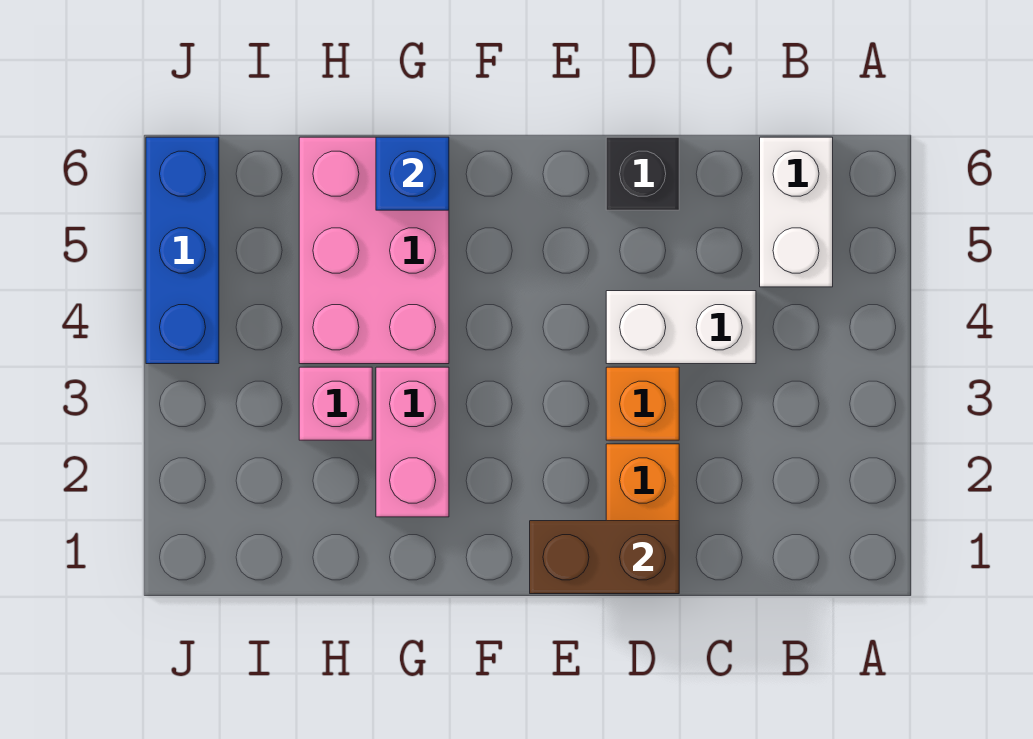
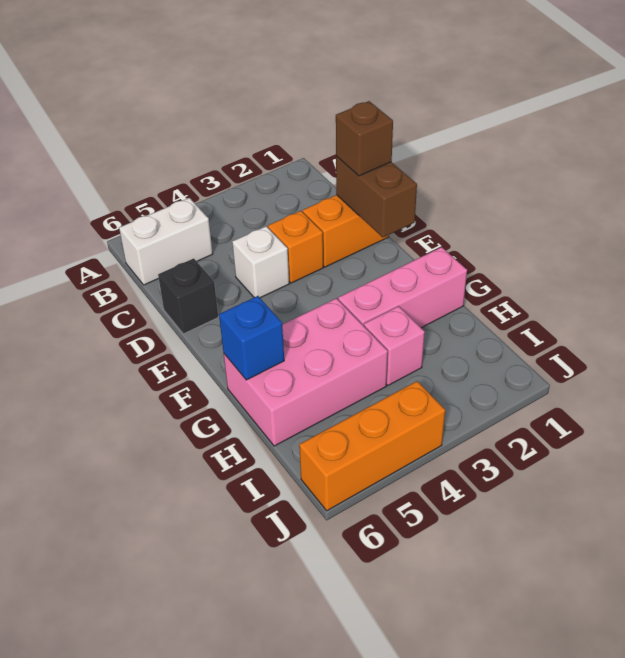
white brick C4:D4 level 1 -> white brick D4 level 1
none -> brown brick D1 level 3
pink brick G2:G3 level 1 -> pink brick G1:G3 level 1
blue brick J4:J6 level 1 -> orange brick J4:J6 level 1

